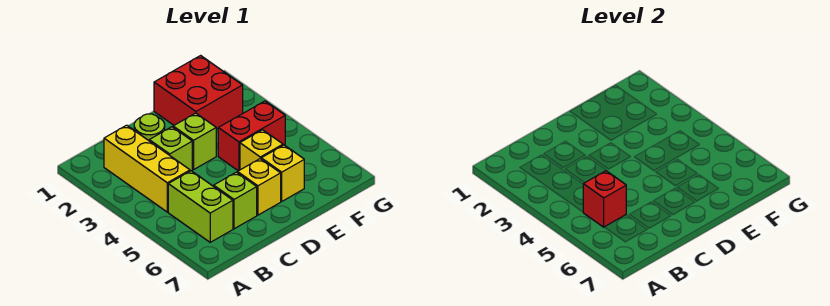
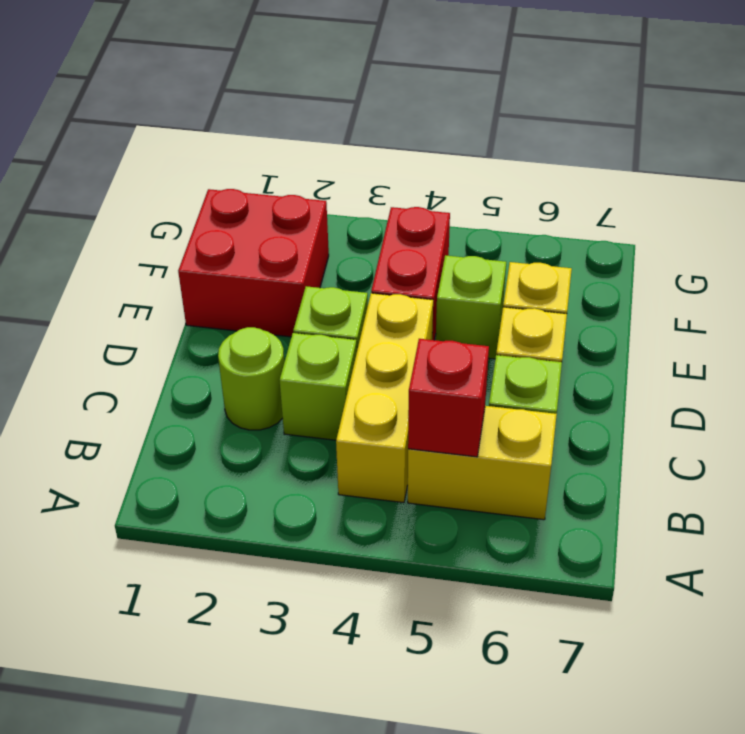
yellow brick B2:B4 level 1 -> yellow brick B4:D4 level 1
lime brick B5:B6 level 1 -> yellow brick B5:B6 level 1
yellow brick E5 level 1 -> lime brick E5 level 1

